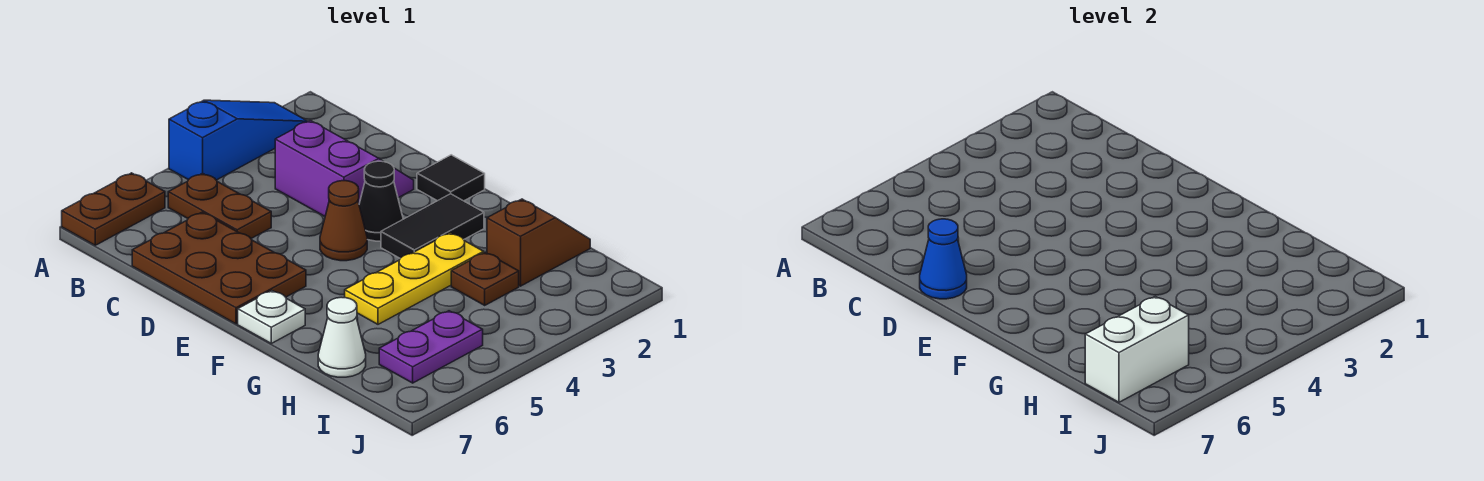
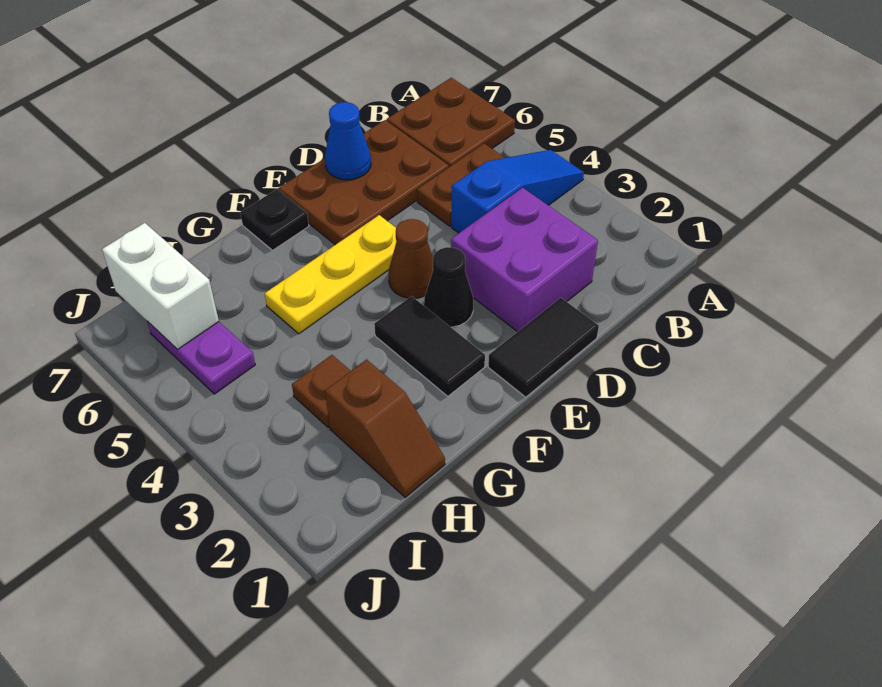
blue slope A2:A4 level 1 top 4 -> blue slope A4:C4 level 1 top C
brown plate A6:A7 level 1 -> brown plate A6:B7 level 1
purple slope C2:D3 level 1 top 3 -> purple brick C2:D3 level 1
black tile E1 level 1 -> black tile D1:E1 level 1
white plate F7 level 1 -> black plate F7 level 1
yellow plate G3:G5 level 1 -> yellow plate E5:G5 level 1
white cone H7 level 1 -> none

